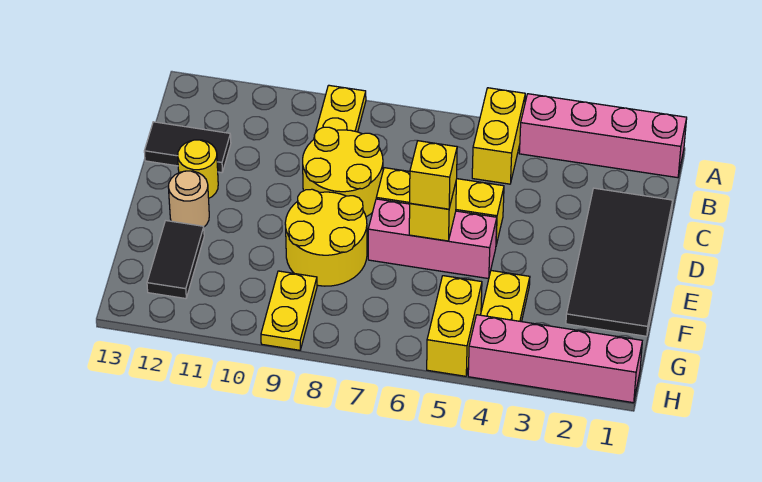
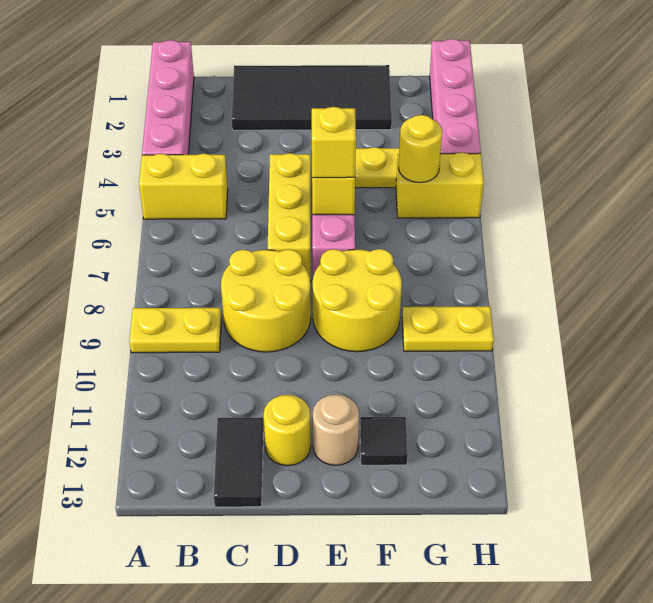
black tile F12:G12 level 1 -> black tile F12 level 1
none -> yellow round brick G5 level 2

